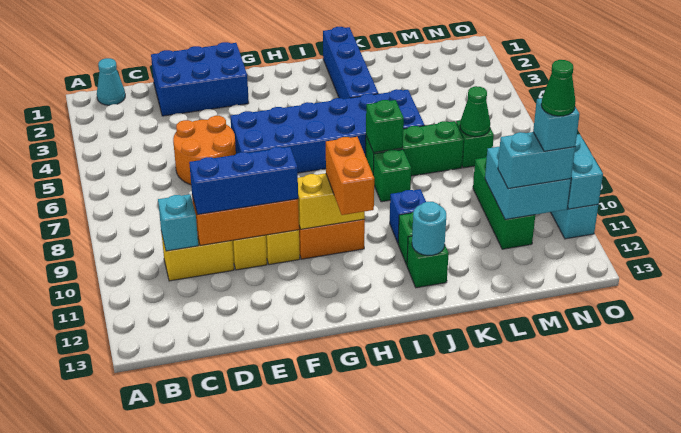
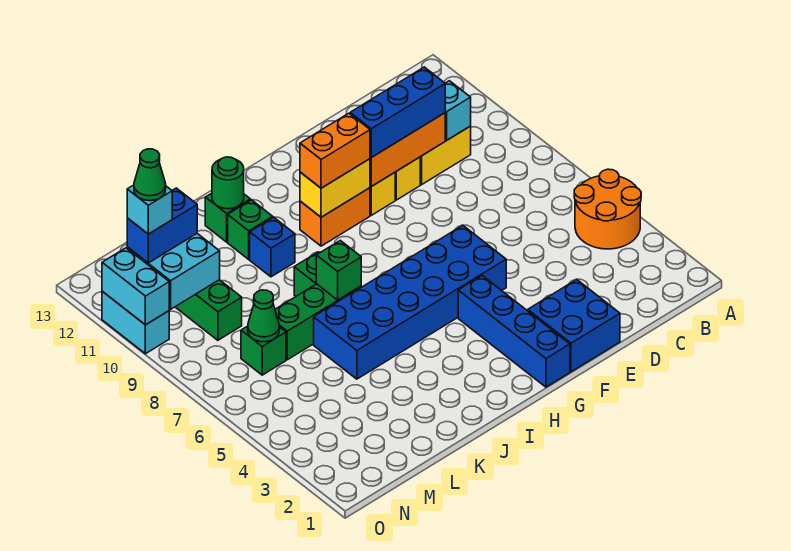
cyan cone B1 level 1 -> none
blue brick D1:F2 level 1 -> blue brick E1:F2 level 1
orange round brick D5:E6 level 1 -> orange round brick A4:B5 level 1
orange brick H10:H11 level 3 -> orange brick G10:H10 level 3
blue brick J1:J4 level 1 -> blue brick G1:G4 level 1
cyan round brick J12 level 2 -> green round brick J12 level 2
cyan brick M11:N11 level 3 -> blue brick M11:N11 level 3

